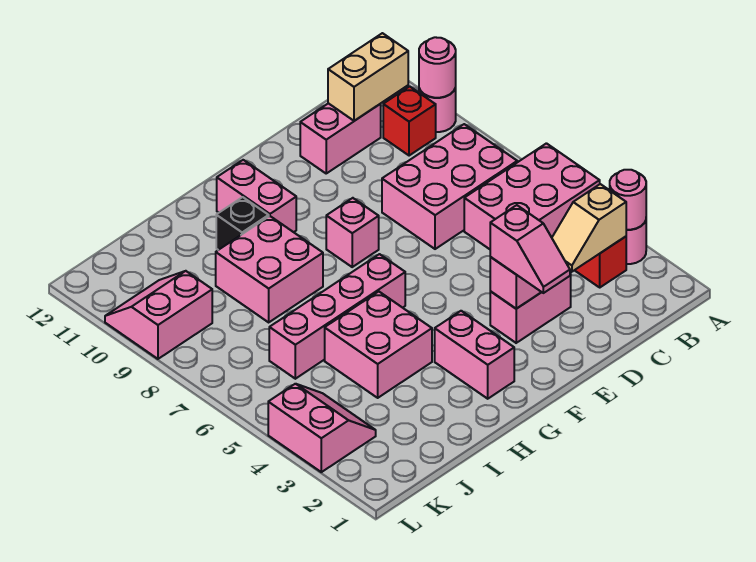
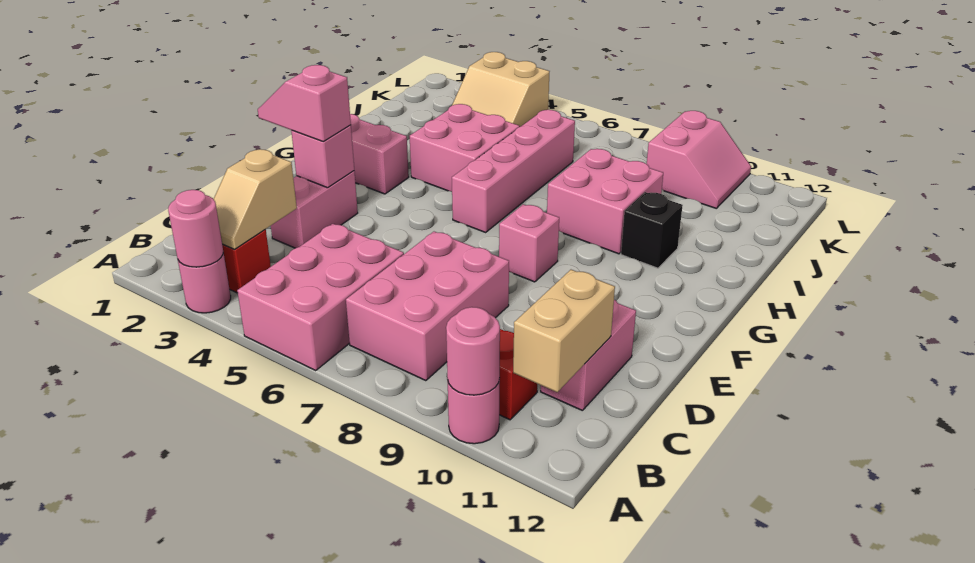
tan slope B3:C3 level 2 top B -> tan slope B3:C3 level 2 top C
pink brick G10:G11 level 1 -> none
pink slope K3:L4 level 1 top L -> tan slope K3:L4 level 1 top L

